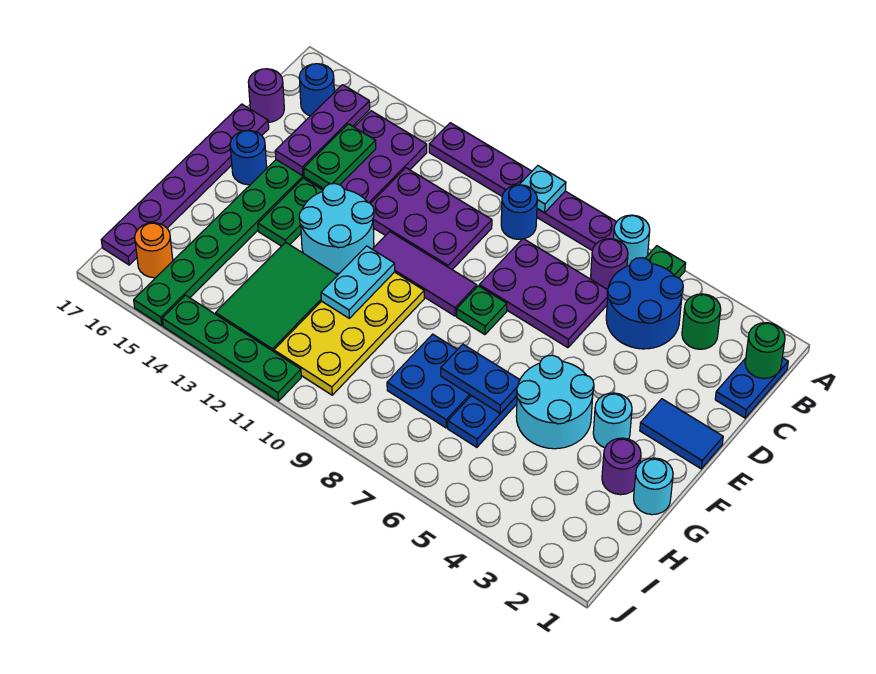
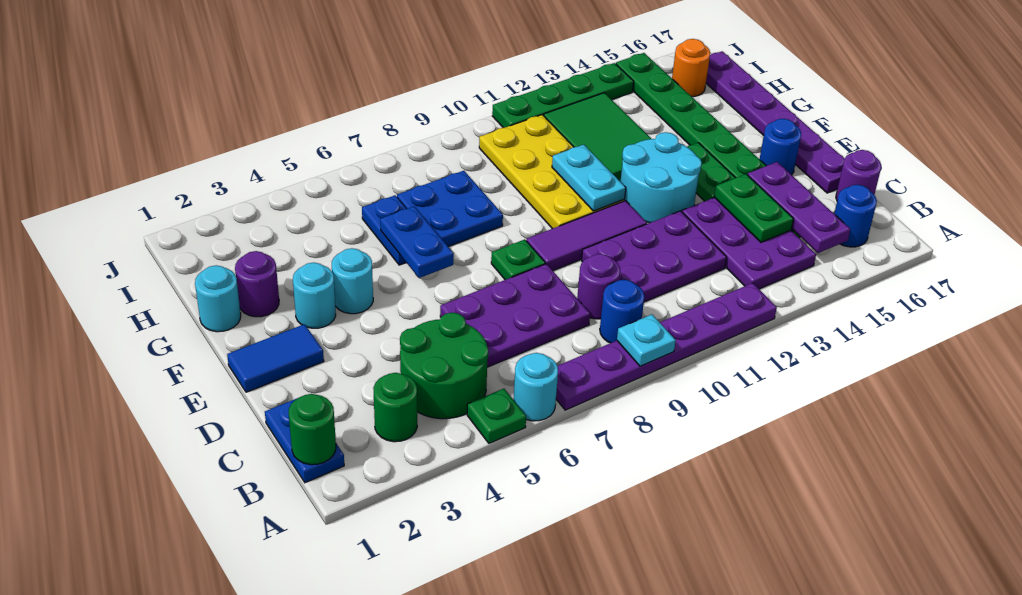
blue round brick B4:C5 level 1 -> green round brick B4:C5 level 1
purple round brick B6 level 1 -> purple round brick C9 level 1
cyan round brick F4:G5 level 1 -> cyan round brick F4 level 1
blue plate G6:G7 level 2 -> blue plate F6:G6 level 2

